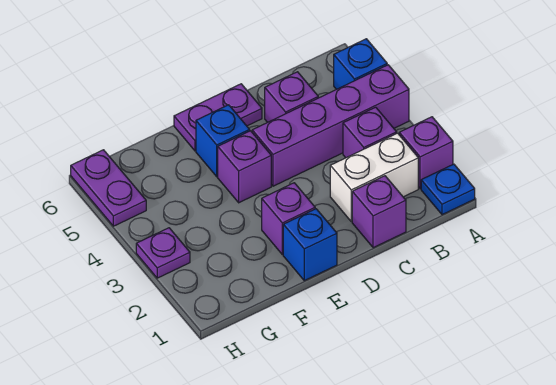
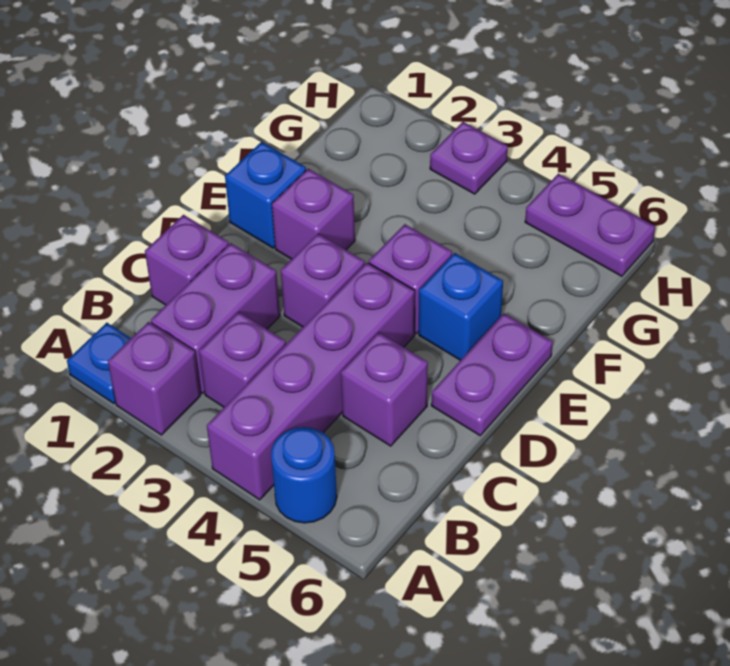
blue brick A5 level 1 -> blue round brick A5 level 1
white brick B2:C2 level 1 -> purple brick B2:C2 level 1
none -> purple brick D3 level 1

